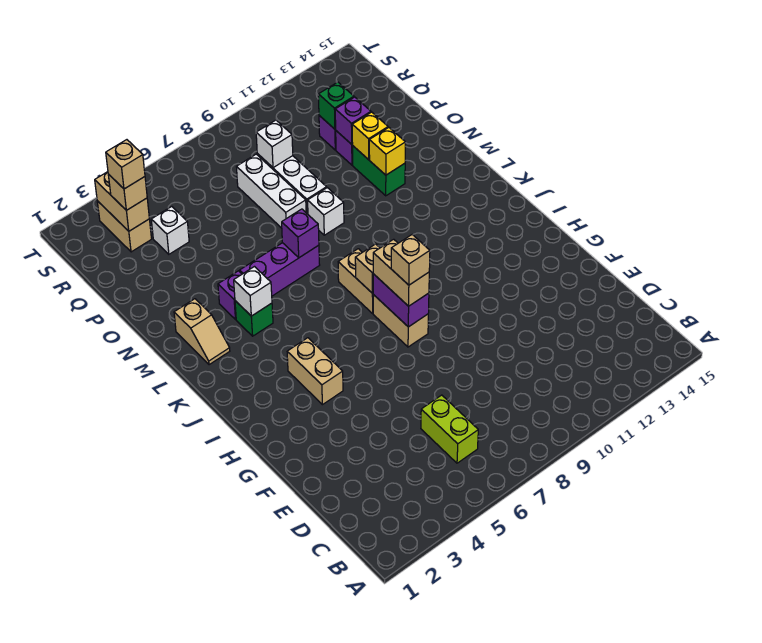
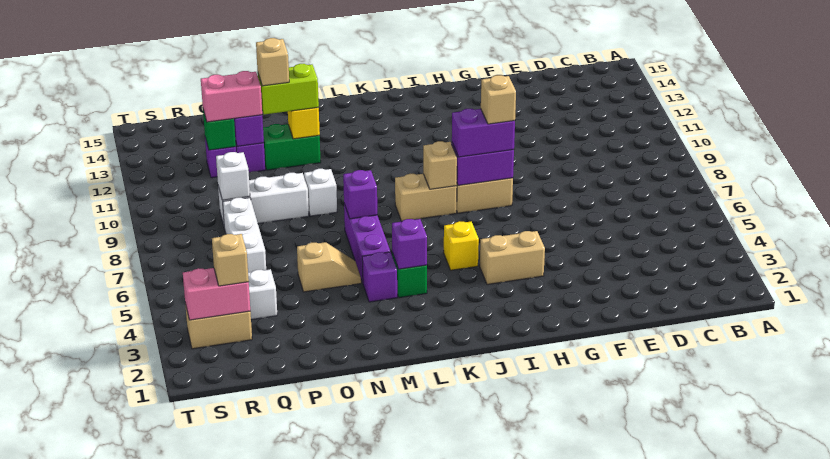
lime brick C6:D6 level 1 -> lime brick N12:O12 level 3
tan brick H8:I8 level 3 -> purple brick H8:I8 level 3
tan slope L2:M2 level 1 top M -> tan slope N5:O5 level 1 top O
white brick L4 level 2 -> purple brick L4 level 2
white brick O8:Q8 level 1 -> white brick Q6:Q8 level 1
yellow brick O12 level 2 -> yellow brick J5 level 1
none -> pink brick P12:Q12 level 3
tan brick R3:S3 level 2 -> pink brick R3:S3 level 2
tan brick R3 level 4 -> tan brick O12 level 4

